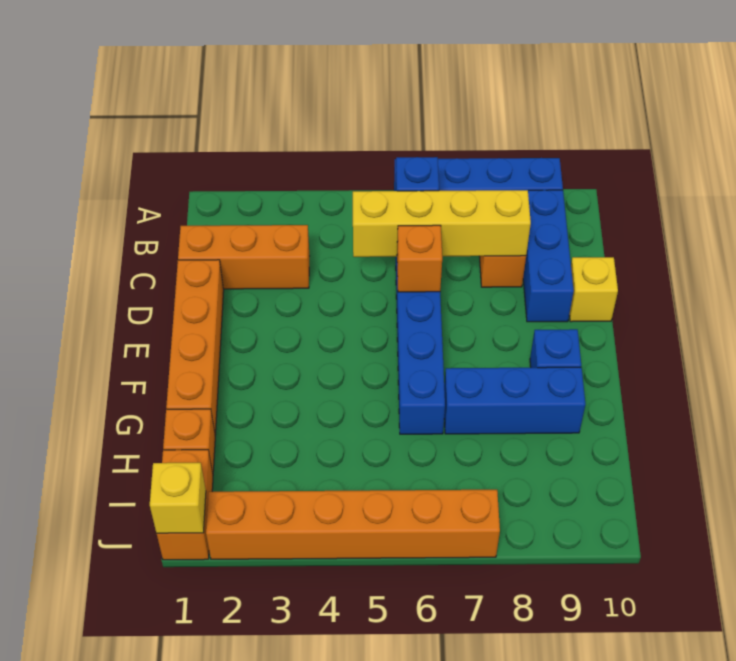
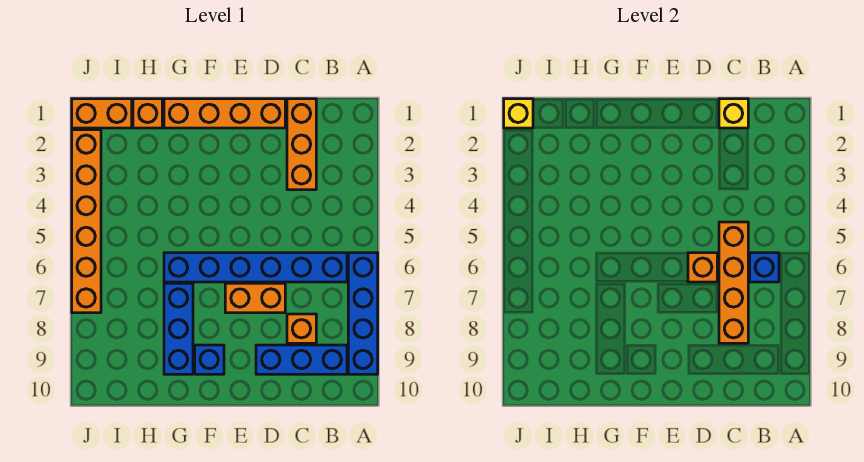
yellow brick C5:C8 level 2 -> orange brick C5:C8 level 2
none -> orange brick D7:E7 level 1
yellow brick D10 level 1 -> yellow brick C1 level 2

